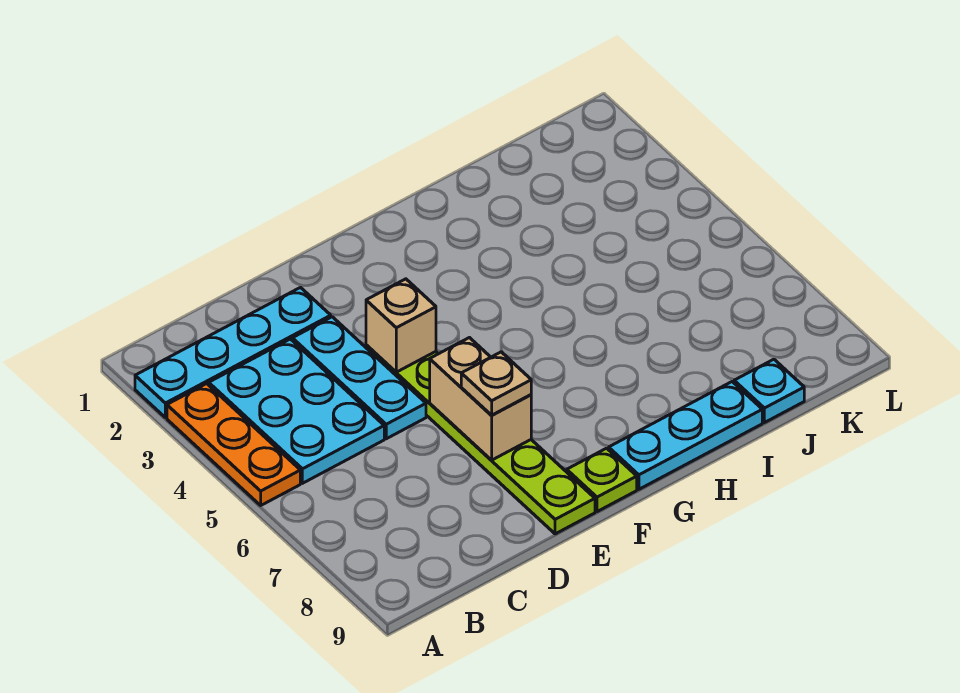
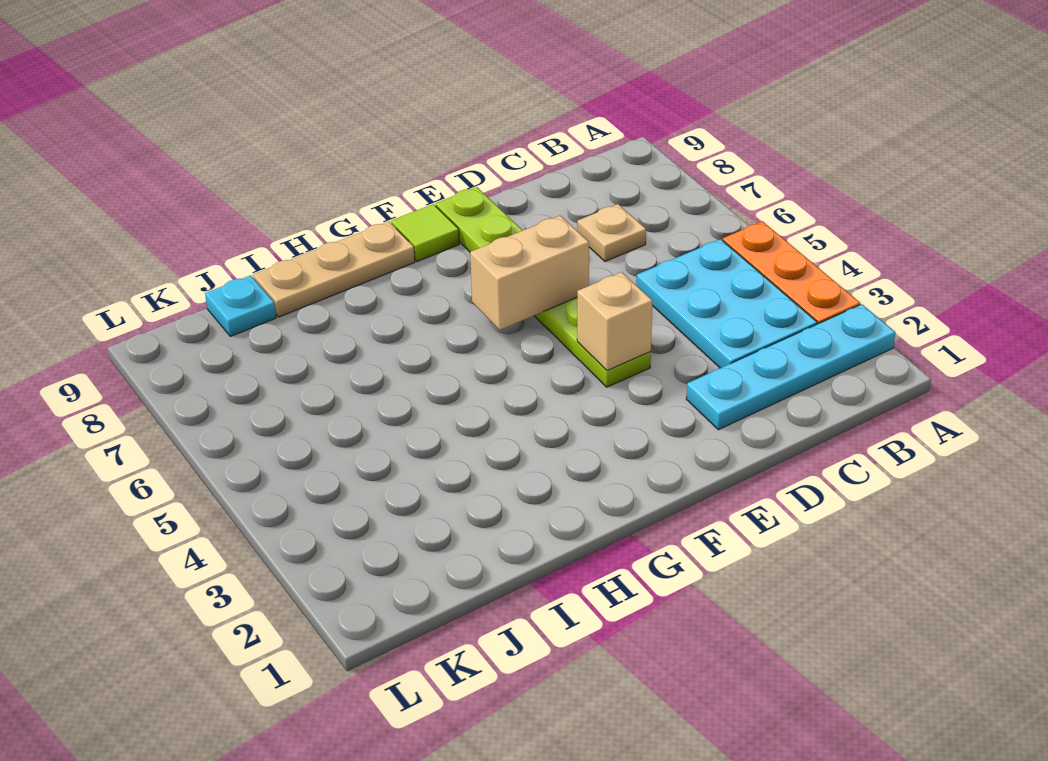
cyan plate D3:D5 level 1 -> none
tan brick E6:E7 level 2 -> tan brick E6:F6 level 2
tan plate E7 level 3 -> tan plate C7 level 1
lime plate F9 level 1 -> lime tile F9 level 1
cyan plate G9:I9 level 1 -> tan plate G9:I9 level 1

